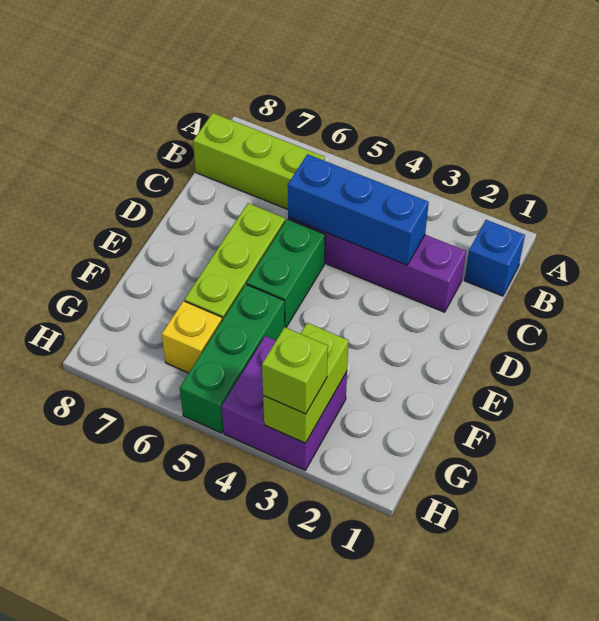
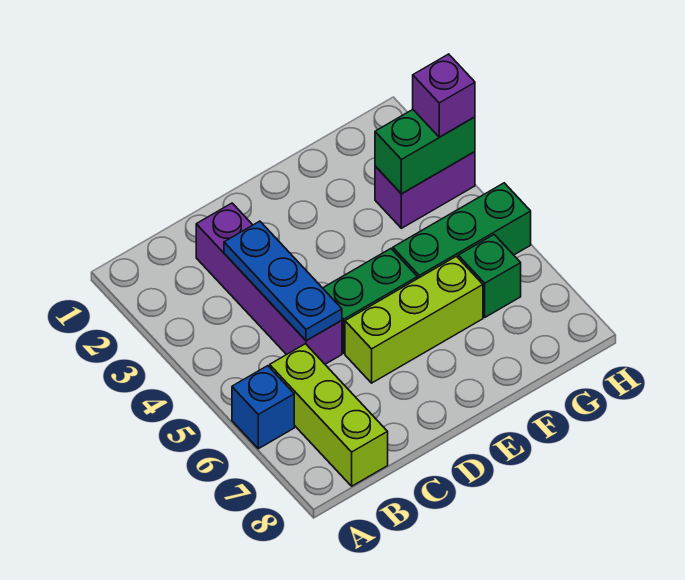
blue brick B1 level 1 -> blue brick A6 level 1
blue brick C3:C5 level 2 -> blue plate C3:C5 level 2
purple brick G3:H4 level 1 -> purple brick G3:H3 level 1
lime brick G3:H3 level 2 -> green brick G3:H3 level 2
yellow brick G6 level 1 -> green brick G6 level 1
lime brick H3 level 3 -> purple brick H3 level 3

